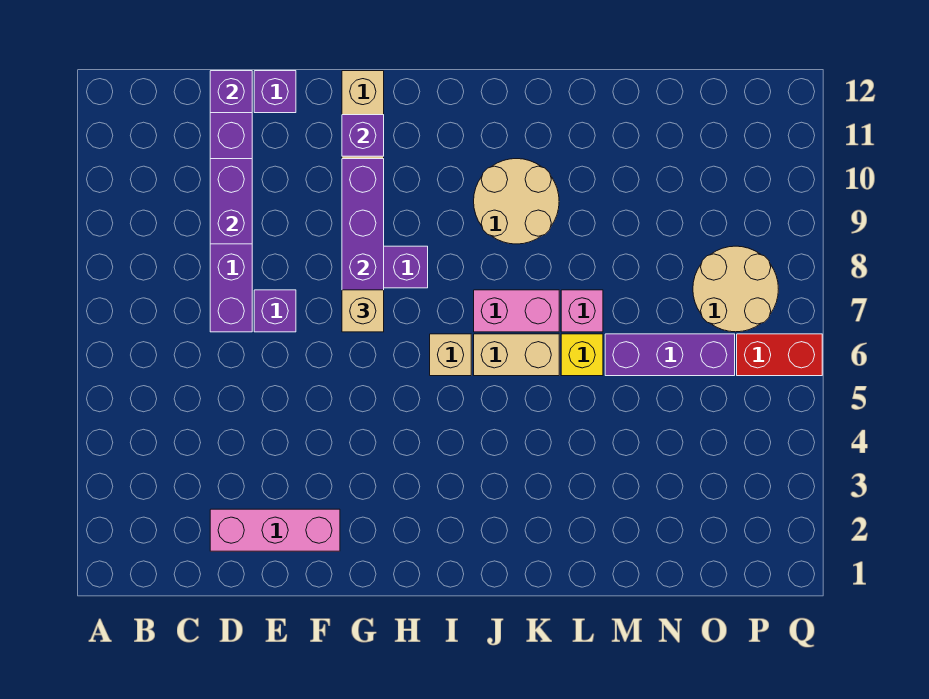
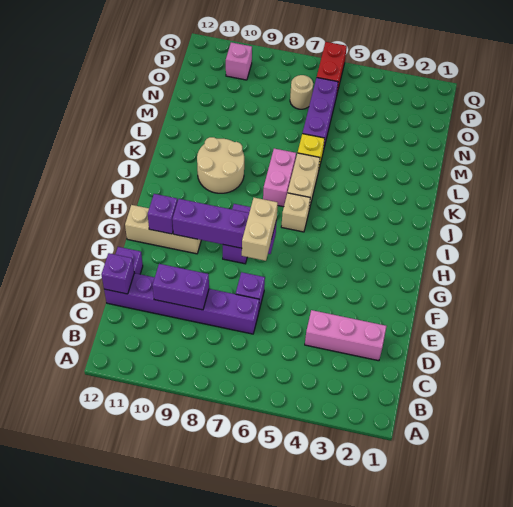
pink brick D2:F2 level 1 -> pink brick D2:D4 level 1
tan brick G7 level 3 -> tan brick F7:G7 level 3
pink brick L7 level 1 -> pink brick P10 level 1
tan round brick O7:P8 level 1 -> tan round brick O7 level 1

